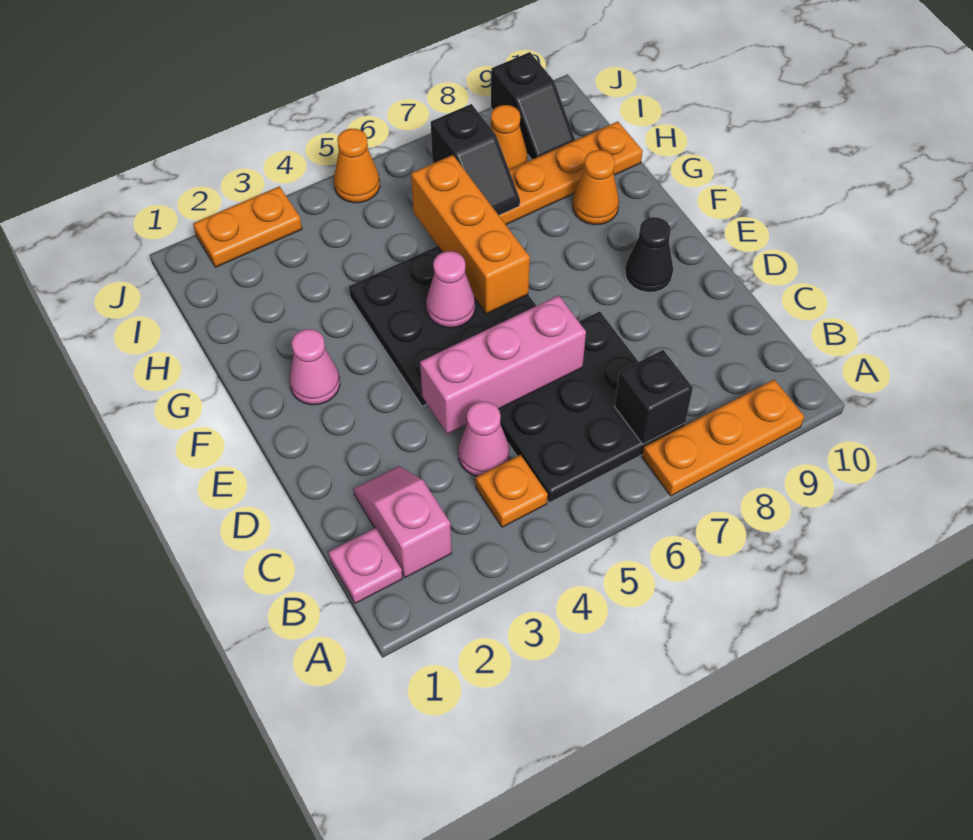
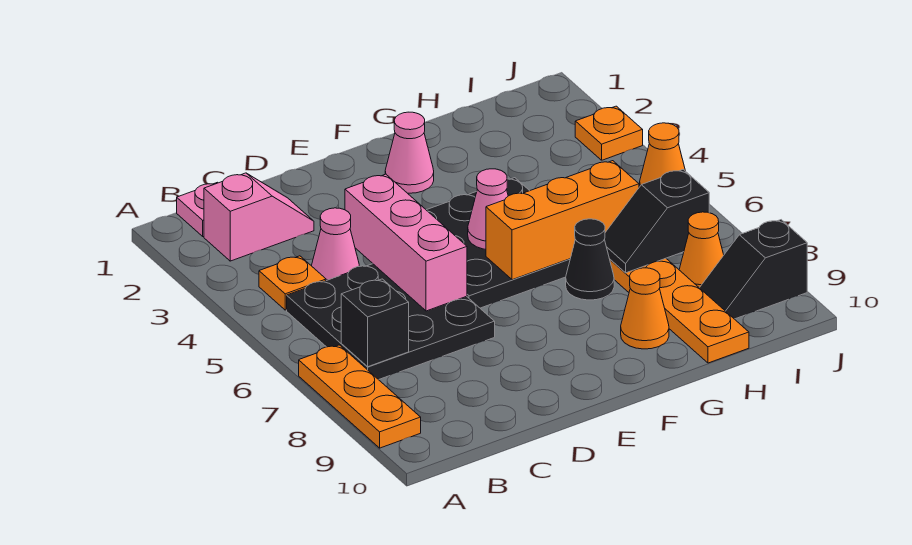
black cone E9 level 1 -> black cone G7 level 1
orange plate J2:J3 level 1 -> orange plate J3 level 1

